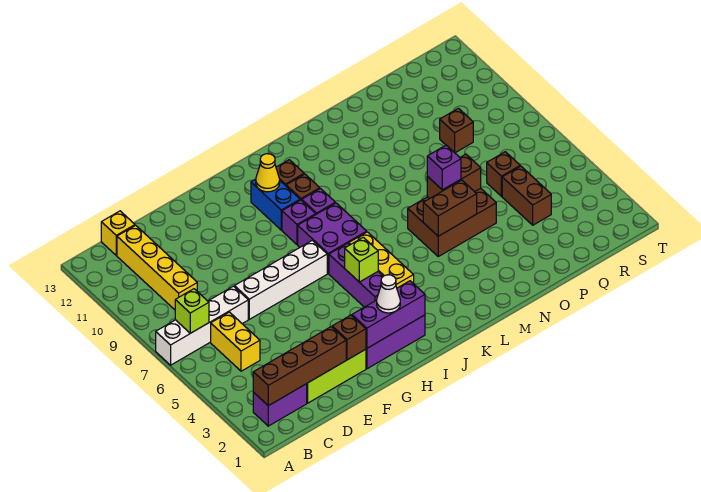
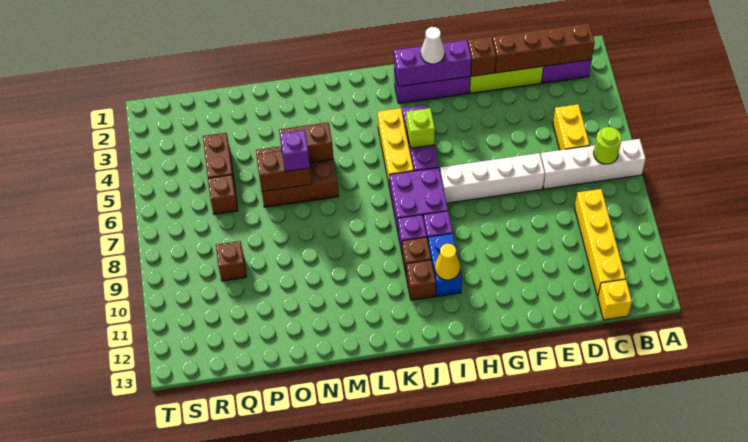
lime brick B7 level 2 -> lime round brick B7 level 2

